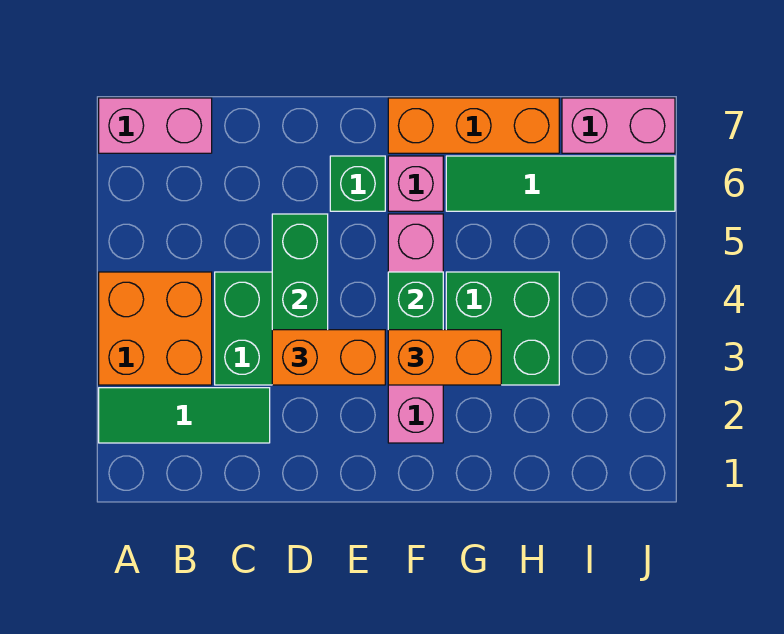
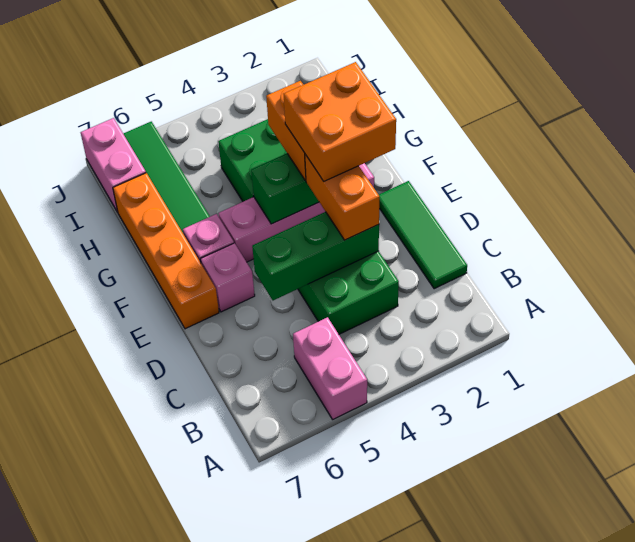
green tile A2:C2 level 1 -> green tile C1:E1 level 1
orange brick A3:B4 level 1 -> orange brick E2:F3 level 4
pink brick A7:B7 level 1 -> pink brick A5:B5 level 1
green brick E6 level 1 -> pink brick E6 level 1
orange brick F7:H7 level 1 -> orange brick E7:H7 level 1

